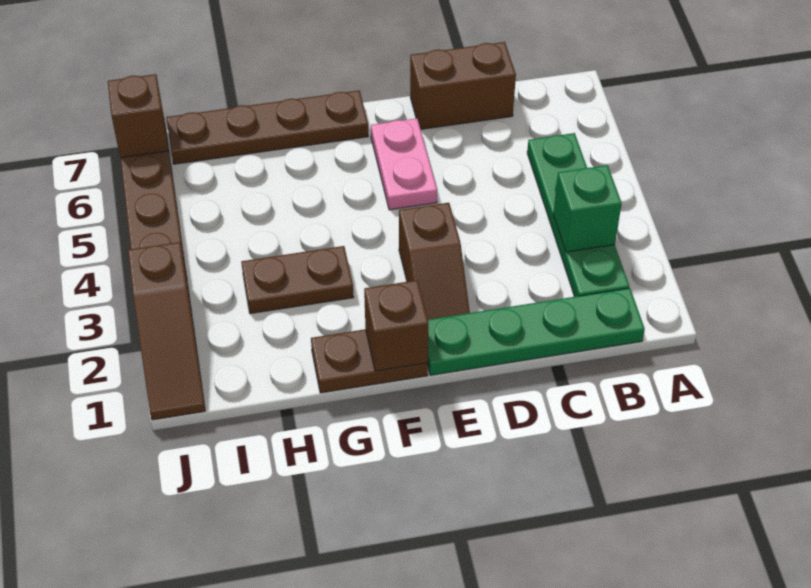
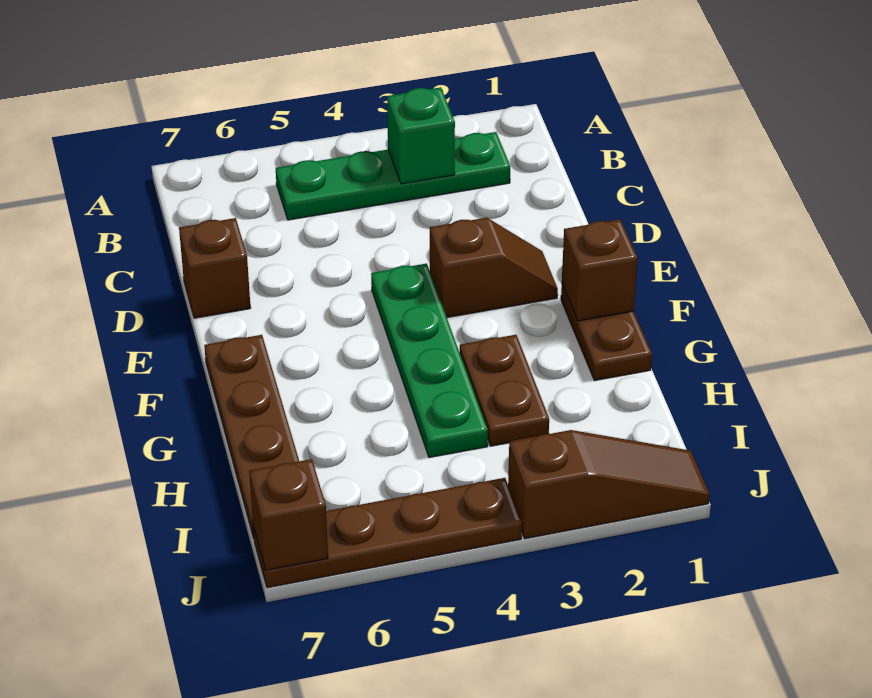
green plate B1:E1 level 1 -> green plate E4:H4 level 1
brown brick C7:D7 level 1 -> brown brick D7 level 1
pink plate E5:E6 level 1 -> none

